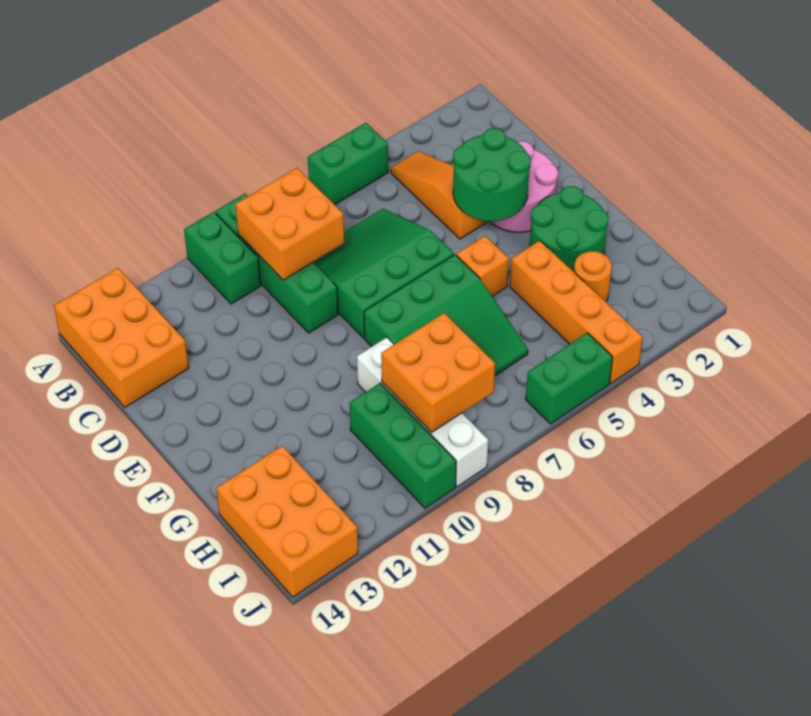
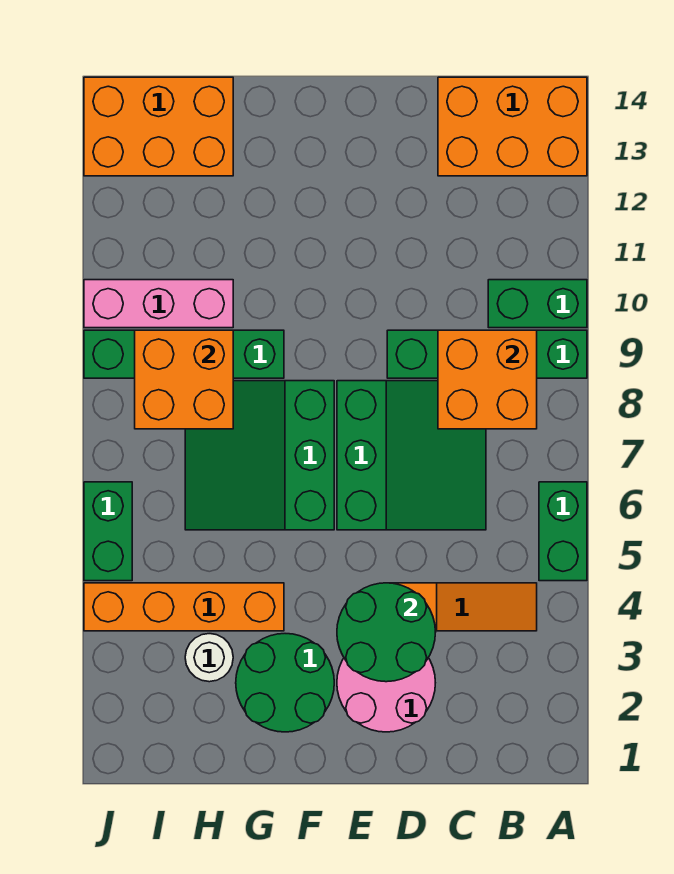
orange brick F5 level 1 -> none
white brick G9:J9 level 1 -> green brick G9:J9 level 1
orange round brick H3 level 1 -> white round brick H3 level 1
green brick H10:J10 level 1 -> pink brick H10:J10 level 1

